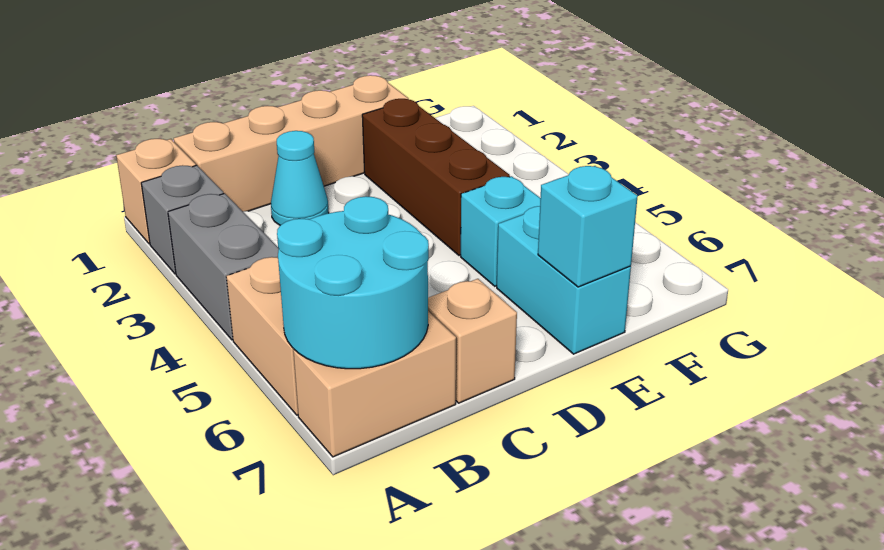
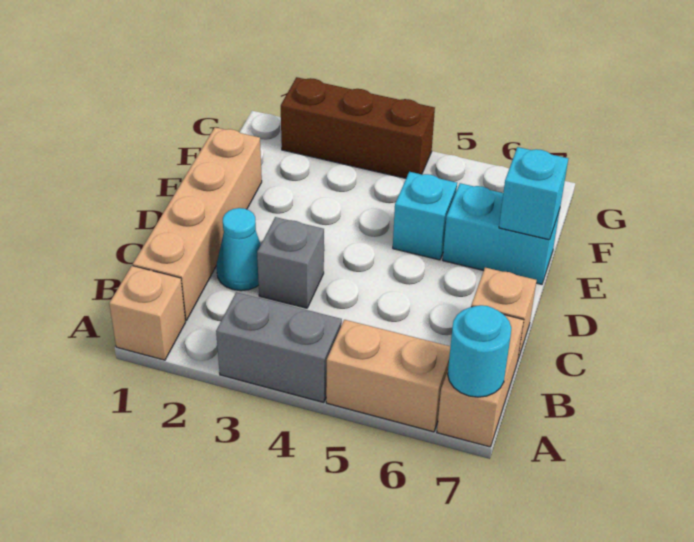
grey brick A2 level 1 -> grey brick C3 level 1
cyan round brick A6:B7 level 2 -> cyan round brick A7 level 2
brown brick E2:E4 level 1 -> brown brick G2:G4 level 1

